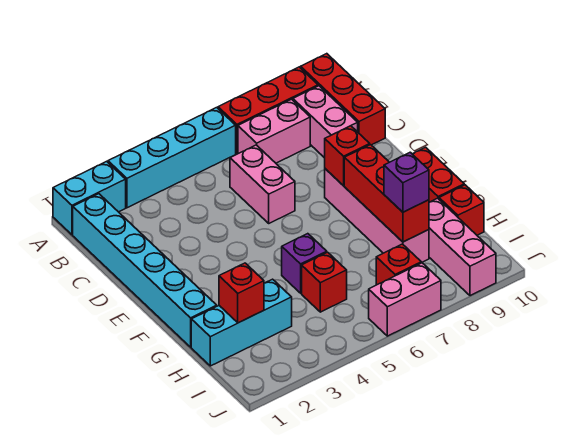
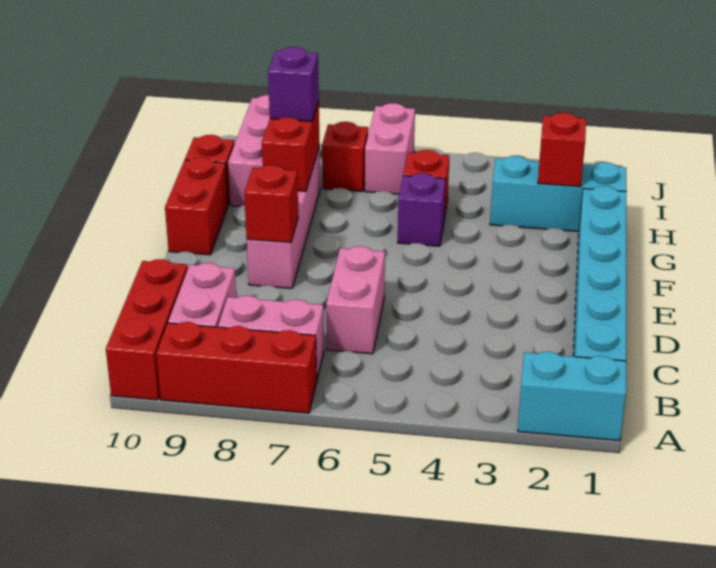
cyan brick A3:A6 level 1 -> none
red brick F8:H8 level 2 -> red brick G8:H8 level 2
pink brick J6:J7 level 1 -> pink brick I6:J6 level 1

